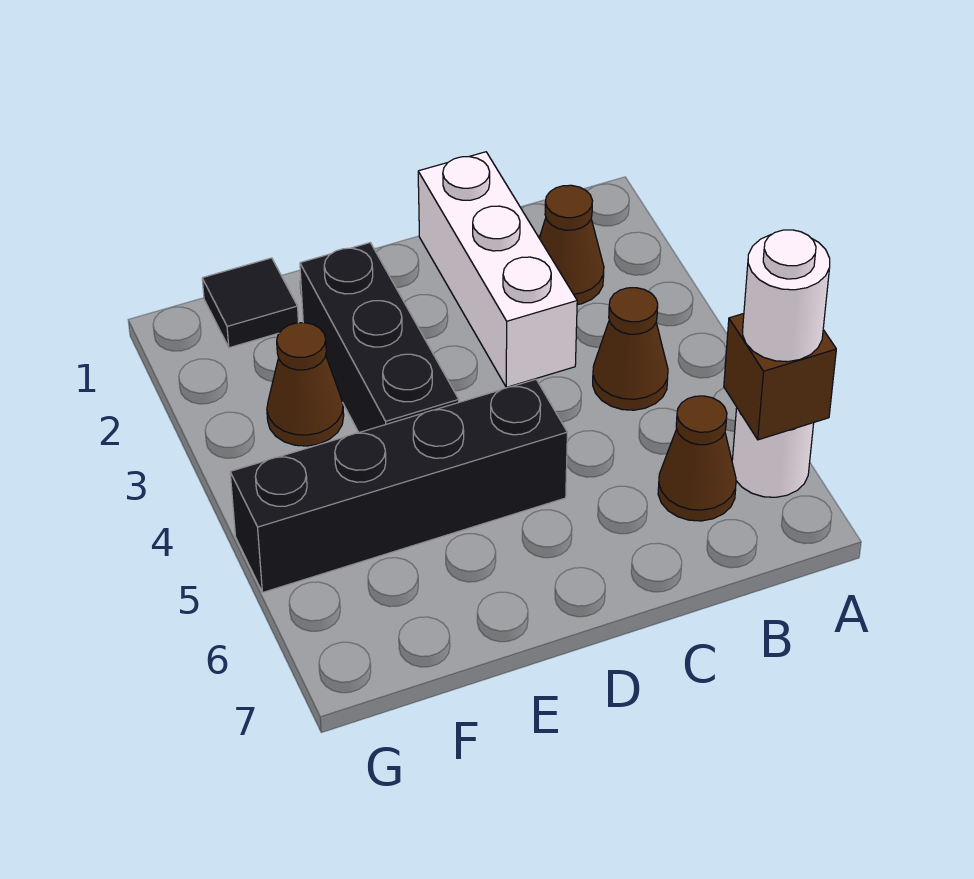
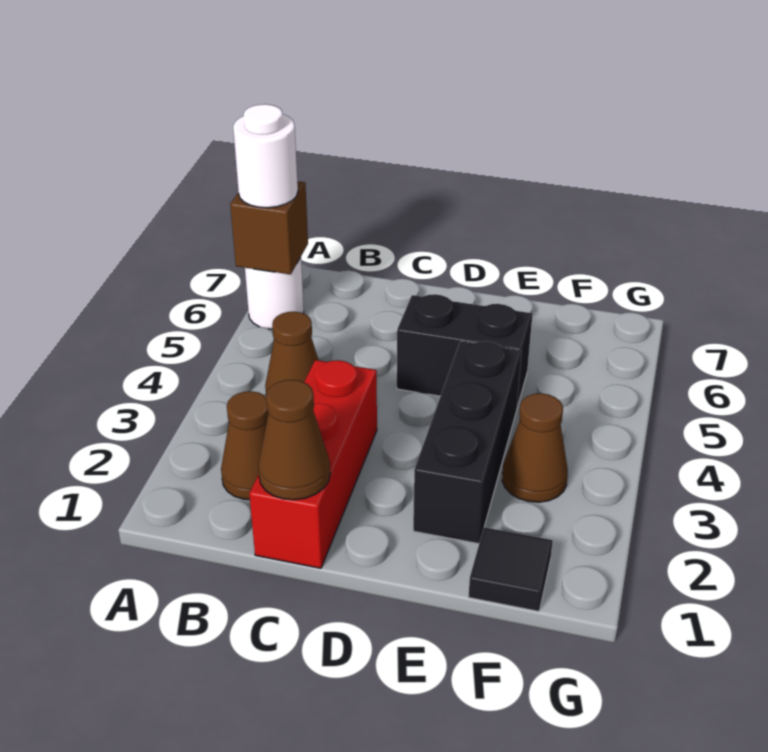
brown cone B6 level 1 -> brown cone C1 level 2
white brick C1:C3 level 1 -> red brick C1:C3 level 1
black brick D5:G5 level 1 -> black brick D5:E5 level 1

